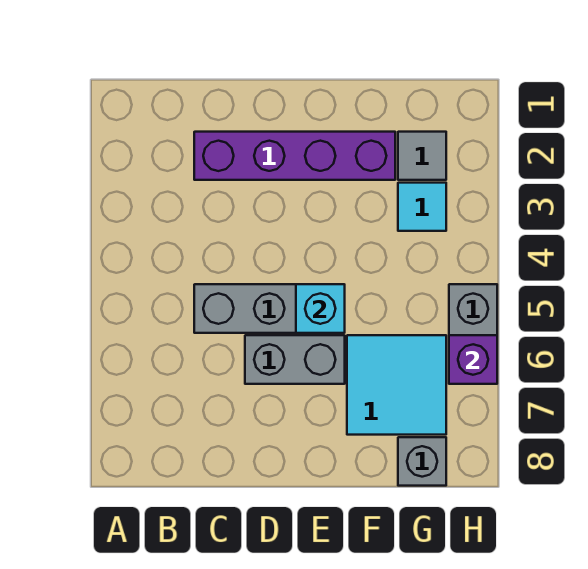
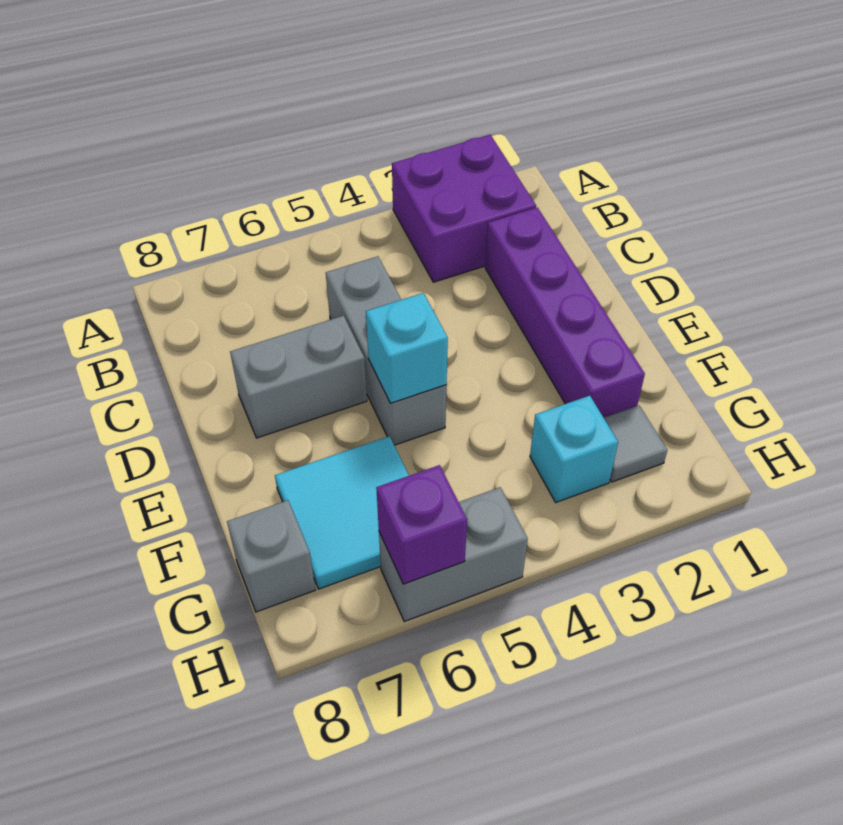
none -> purple brick A2:B3 level 1
grey brick D6:E6 level 1 -> grey brick D6:D7 level 1
cyan tile G3 level 1 -> cyan brick G3 level 1

